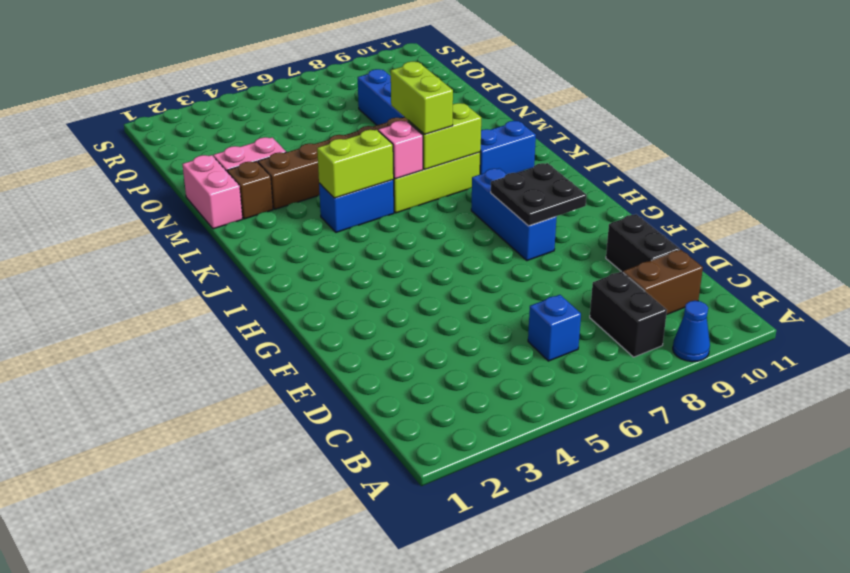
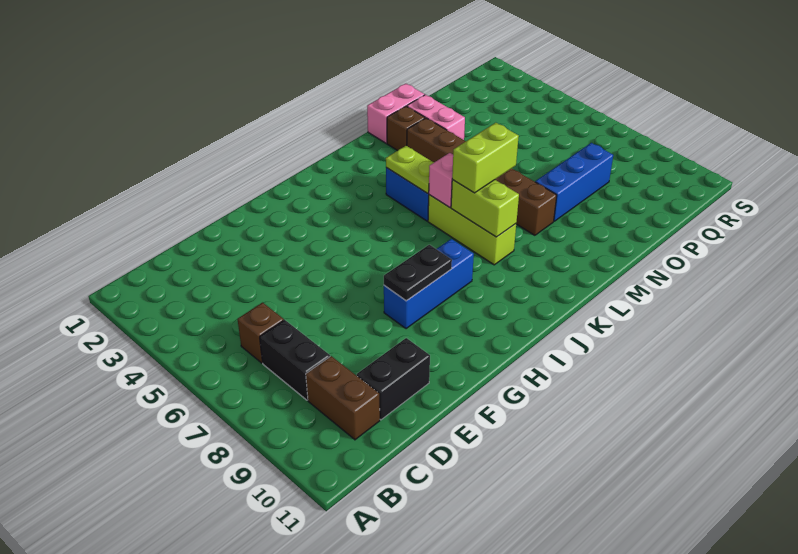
blue cone A9 level 1 -> none
black brick B8:C8 level 1 -> black brick C7:C8 level 1
blue brick C6 level 1 -> brown brick C6 level 1
black plate G8:H9 level 2 -> black plate G8:H8 level 2
lime brick K4:K5 level 2 -> lime plate K4:K5 level 2
blue brick K9:K10 level 1 -> none

